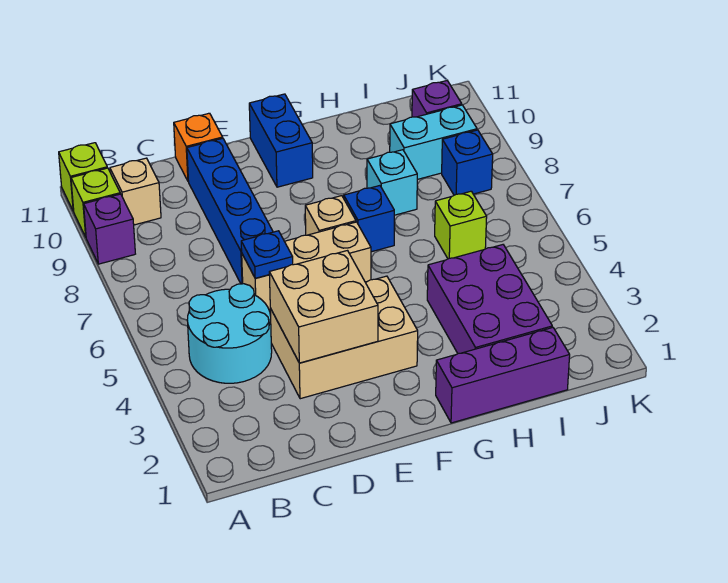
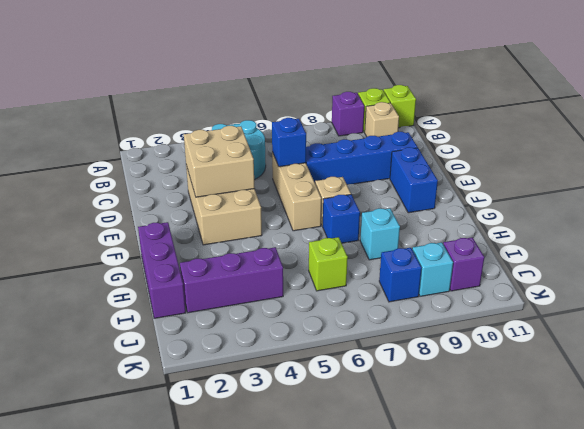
blue plate D6 level 2 -> blue brick D6 level 2
orange brick D11 level 1 -> none
blue brick F10:F11 level 1 -> blue brick E10:F10 level 1
purple brick H2:I4 level 1 -> purple brick I2:I4 level 1
cyan brick I9:J9 level 1 -> cyan brick J9 level 1

